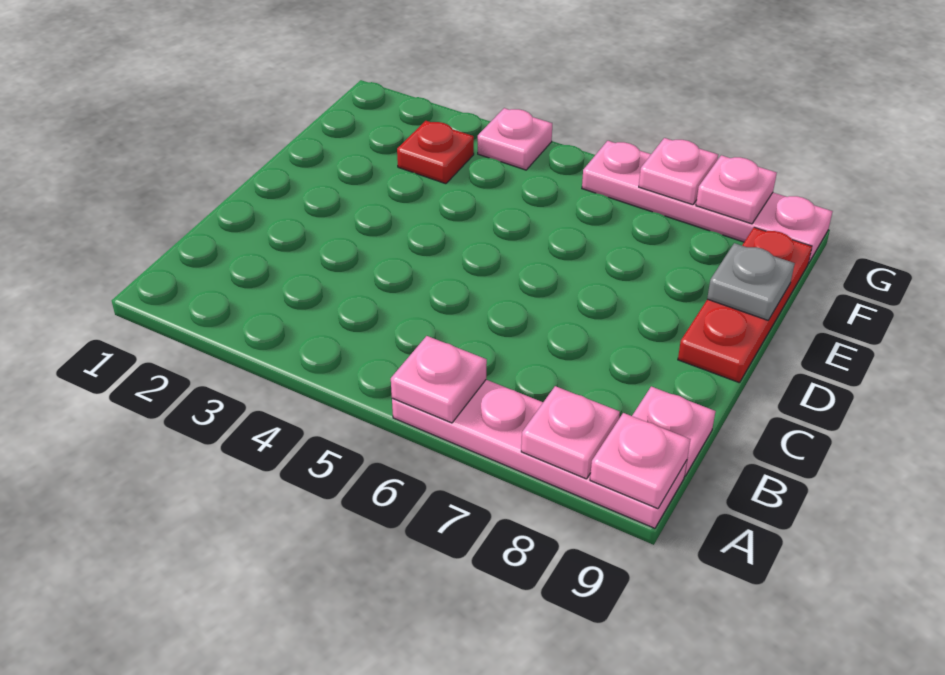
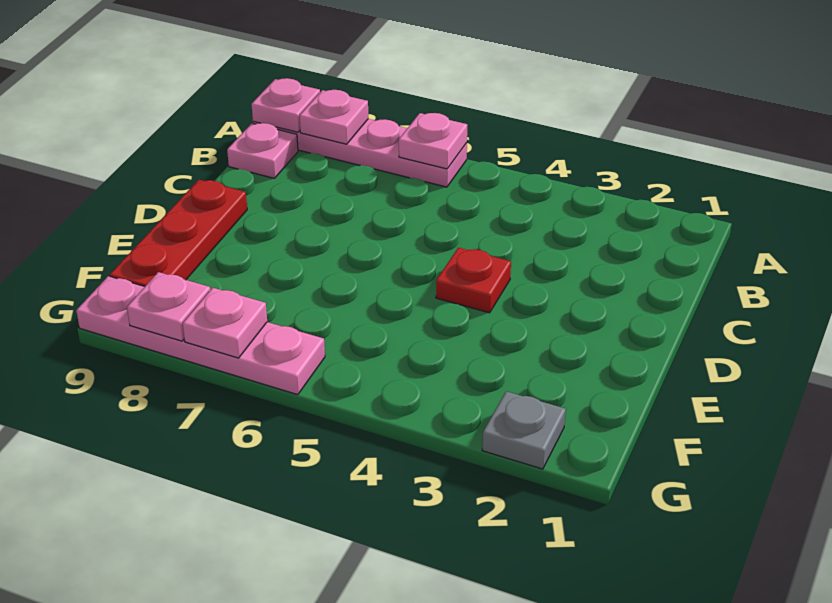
grey plate E9 level 2 -> grey plate G2 level 1
red plate F3 level 1 -> red plate D4 level 1
pink plate G4 level 1 -> none

